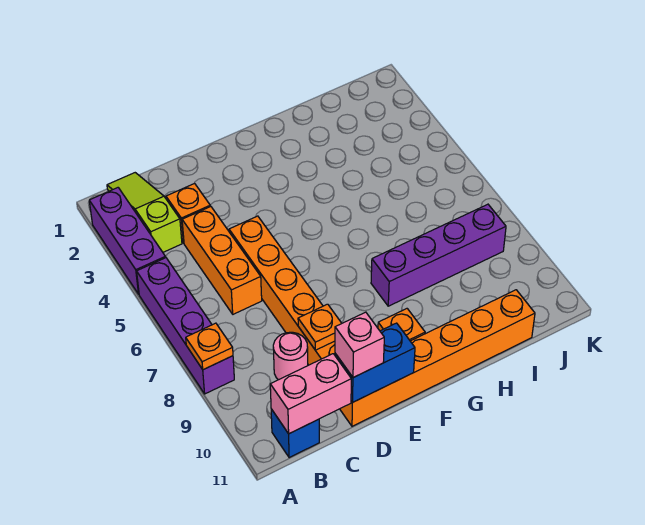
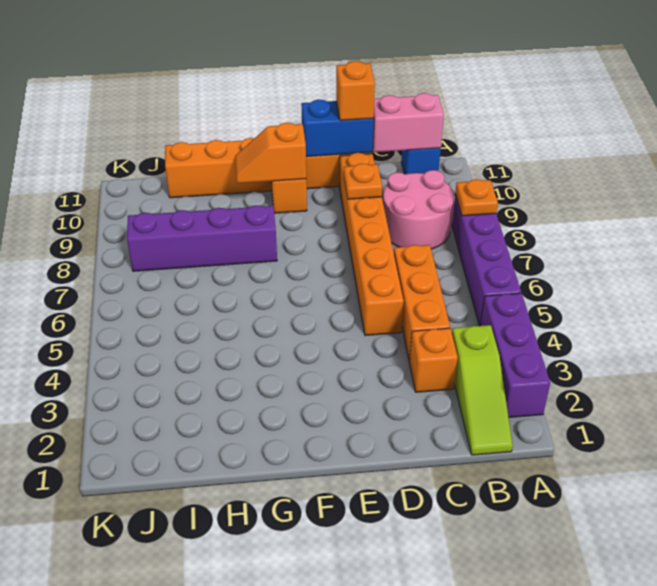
pink round brick C9 level 1 -> pink round brick B8:C9 level 1
pink brick D11 level 3 -> orange brick D11 level 3
none -> orange slope F10:G10 level 2 top F

